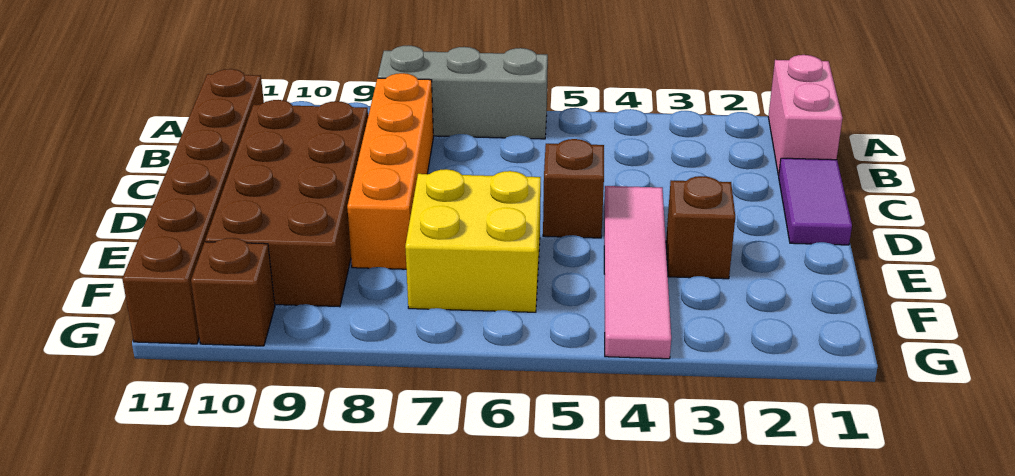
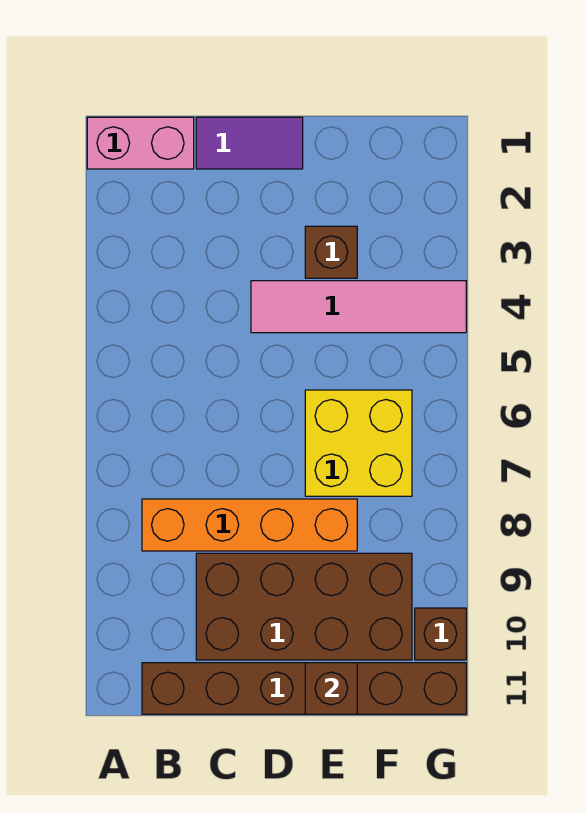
grey brick A6:A8 level 1 -> none
brown brick D5 level 1 -> brown brick E11 level 2

